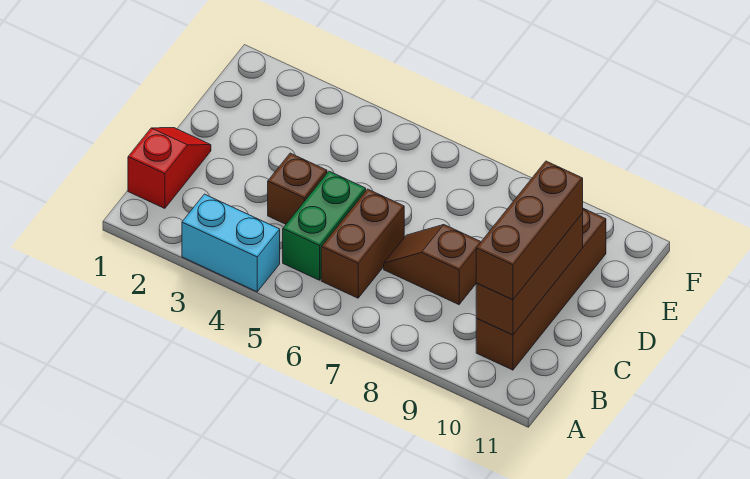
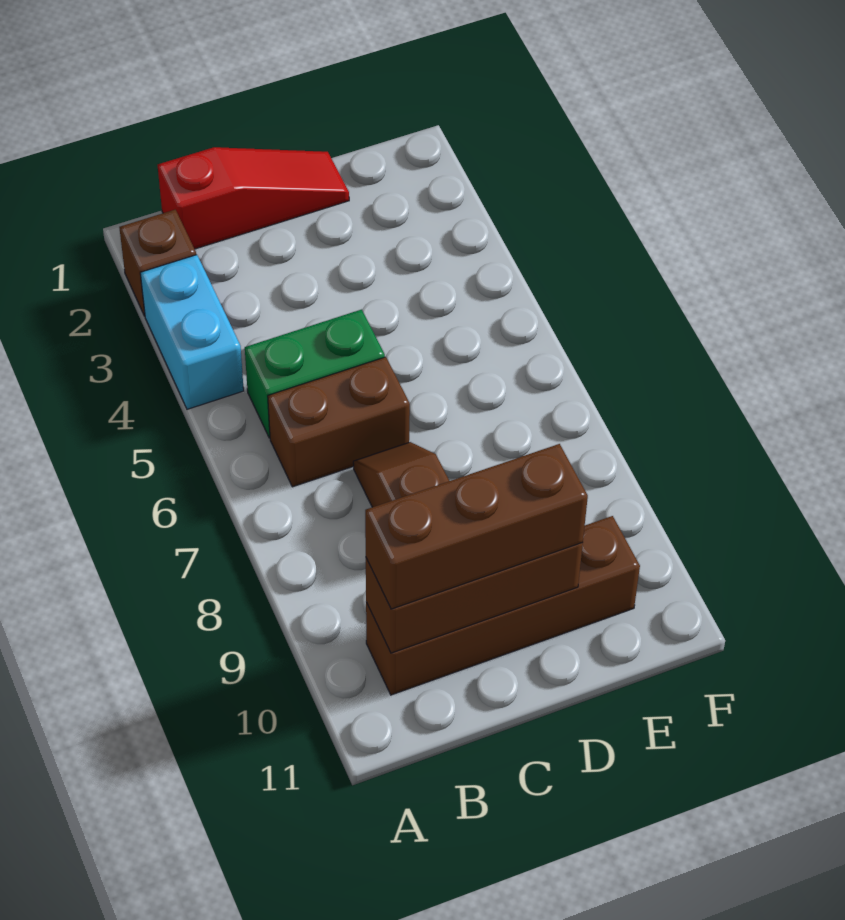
red slope B1:C1 level 1 top B -> red slope B1:D1 level 1 top B
brown brick C4 level 1 -> brown brick A2 level 1

